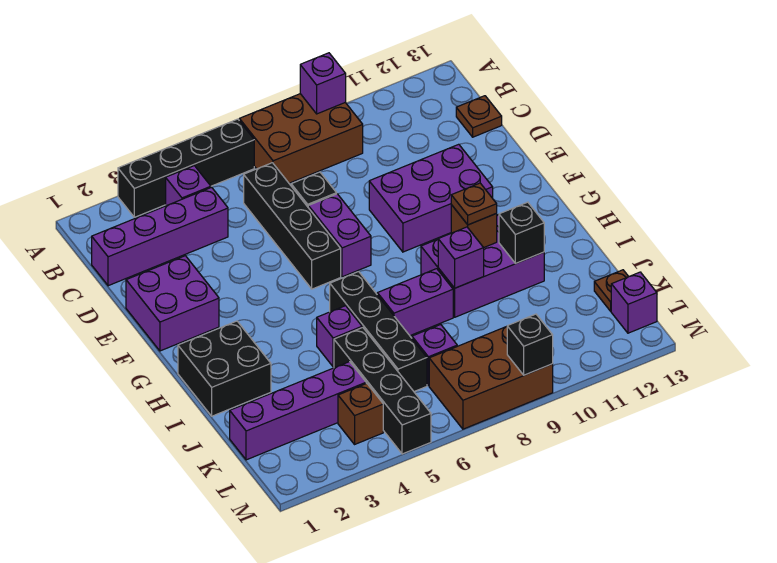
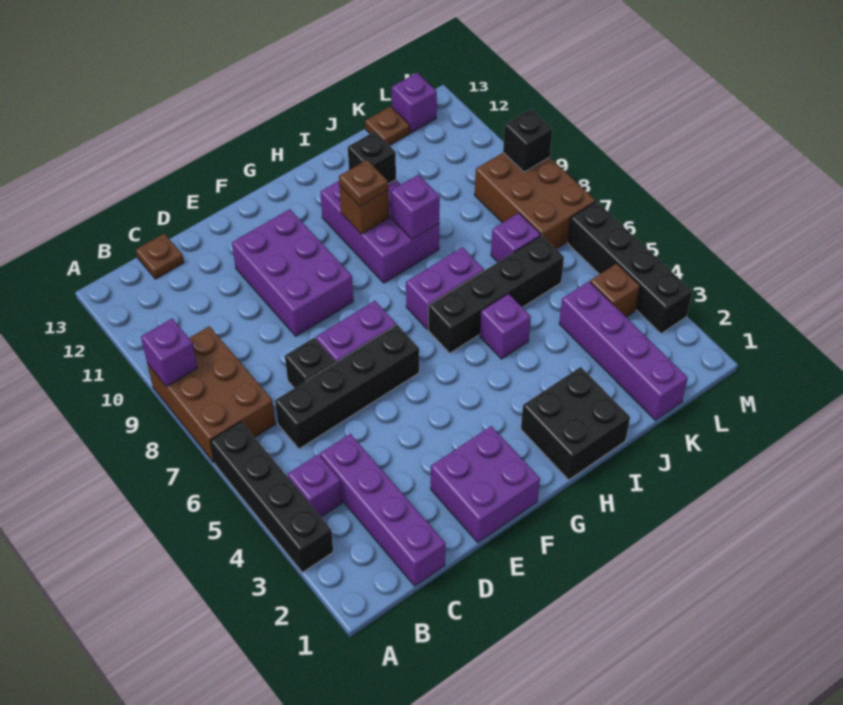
purple brick I7:I8 level 1 -> purple brick H7:I7 level 1
black brick J5:M5 level 1 -> black brick M3:M6 level 1

